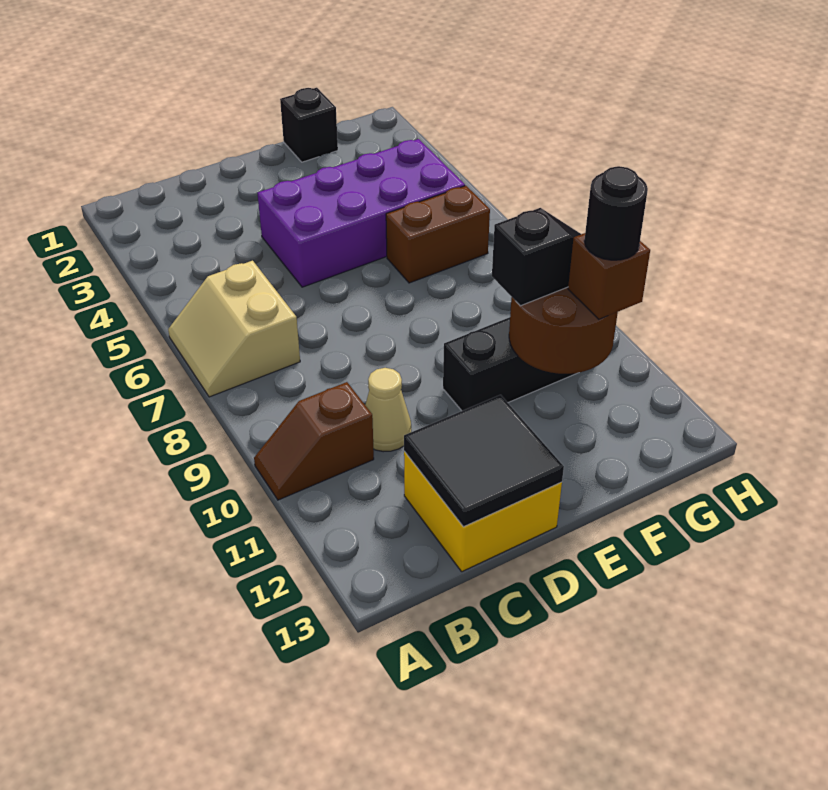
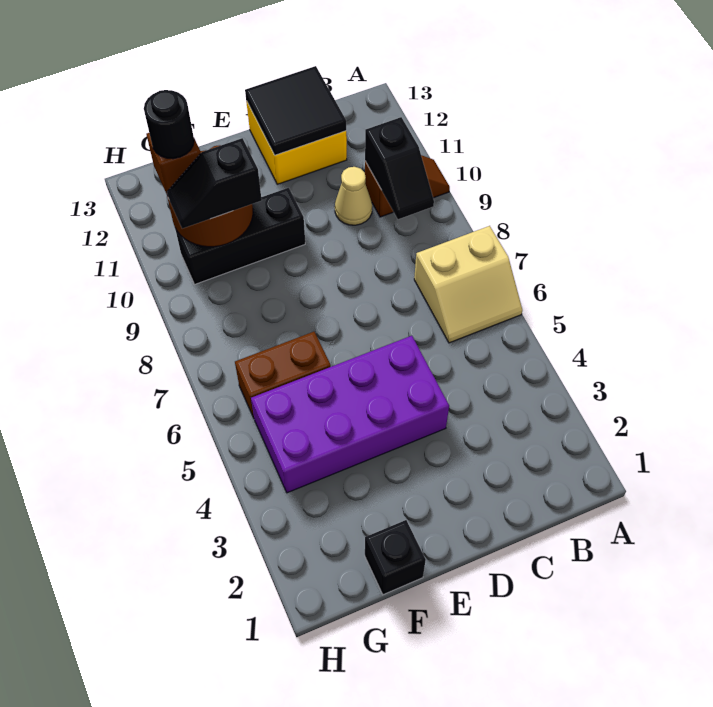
tan slope A6:B7 level 1 top B -> tan slope A6:B7 level 1 top 7
none -> black slope B9:B10 level 2 top 10

